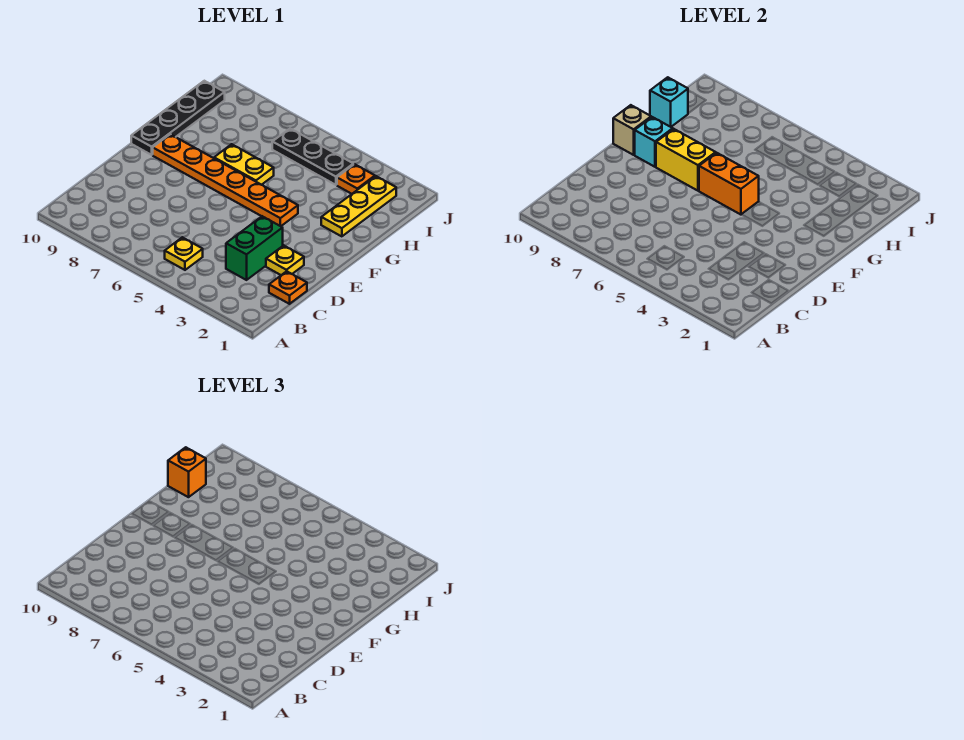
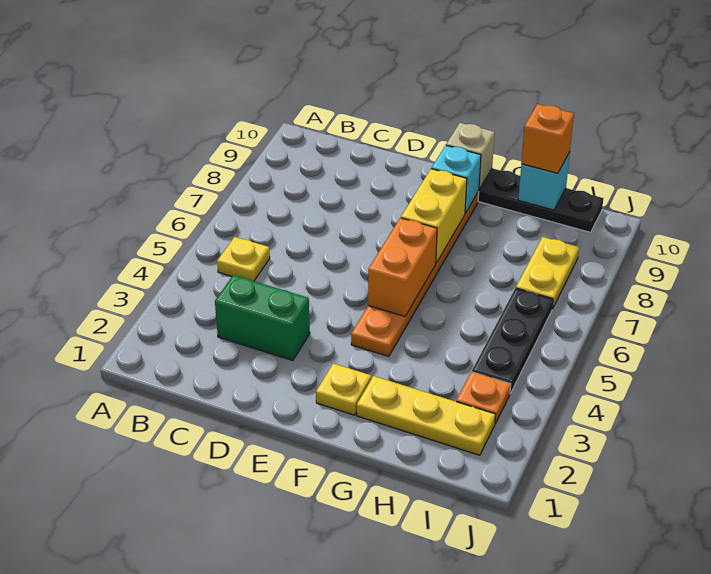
orange plate C1 level 1 -> none
yellow plate D2 level 1 -> yellow plate F2 level 1
yellow plate G6:G7 level 1 -> yellow plate I7:I8 level 1

